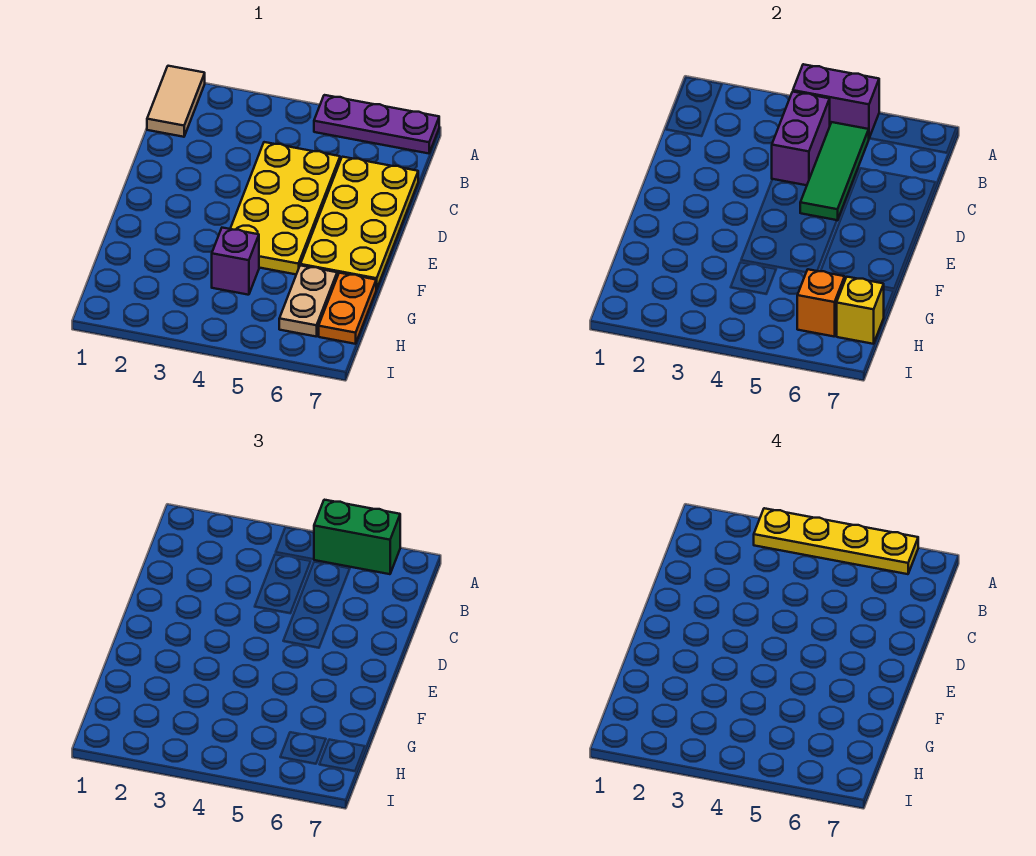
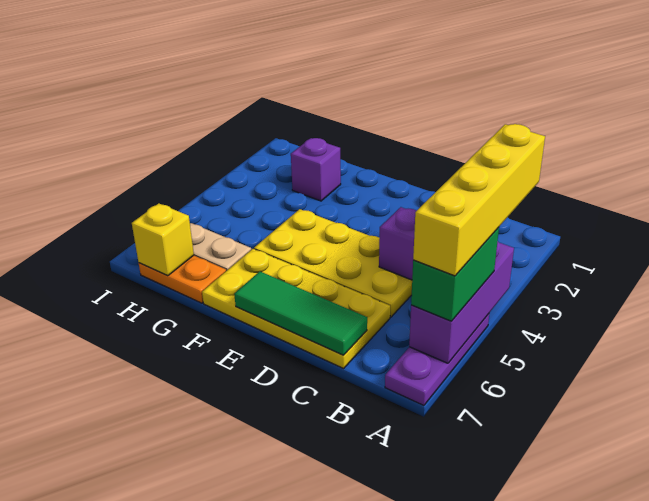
tan tile A1:B1 level 1 -> none
yellow plate A3:A6 level 4 -> yellow brick A3:A6 level 4
purple brick A4:A5 level 2 -> purple brick A4:A6 level 2
green tile B5:D5 level 2 -> green tile C7:E7 level 2
purple brick G4 level 1 -> purple brick G2 level 1
orange brick H6 level 2 -> none

